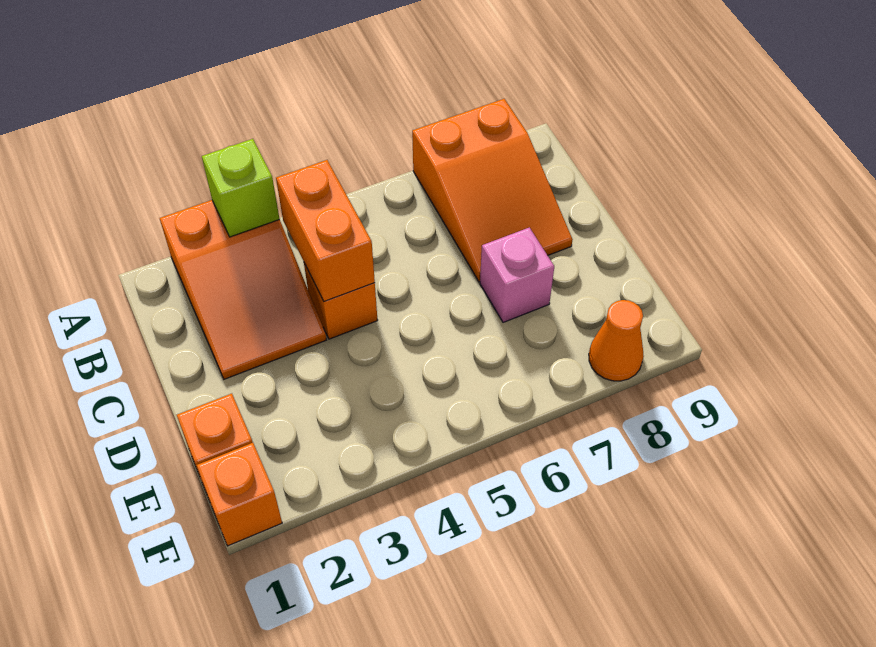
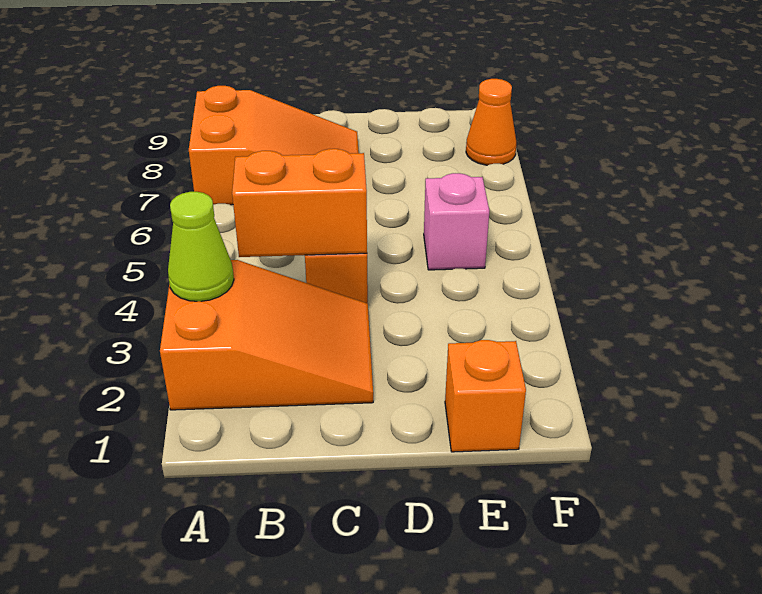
lime brick A3 level 2 -> lime cone A3 level 2
pink brick D7 level 1 -> pink brick E5 level 1
orange brick F1 level 1 -> none

